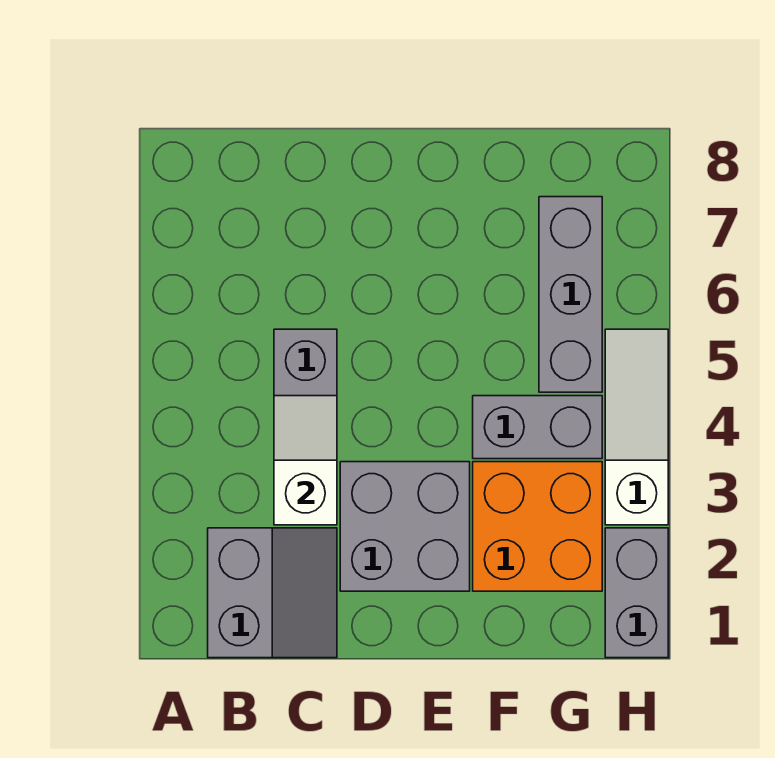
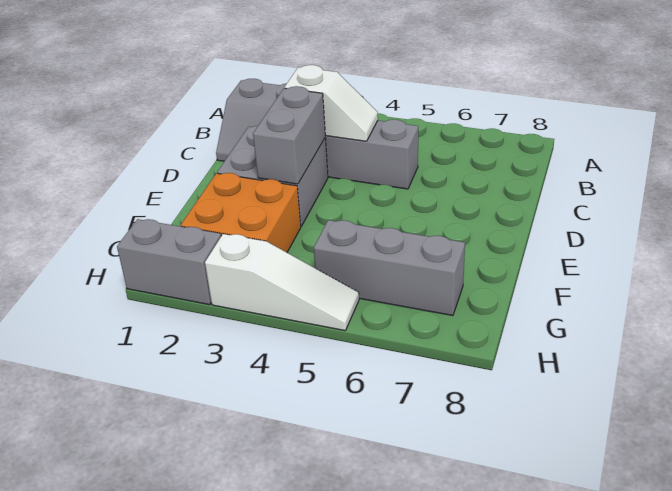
grey brick F4:G4 level 1 -> grey brick D3:E3 level 2

